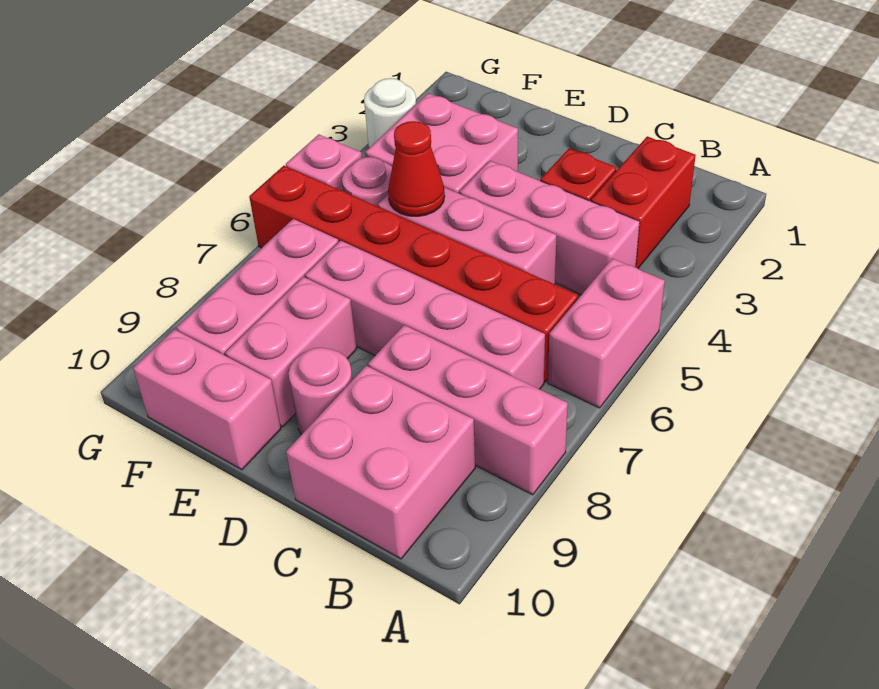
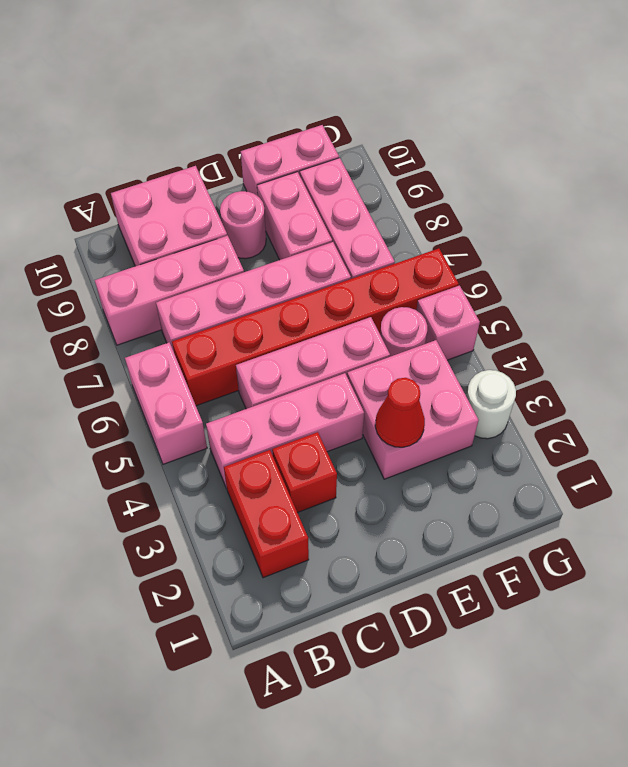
red cone E5 level 2 -> red cone E3 level 2

